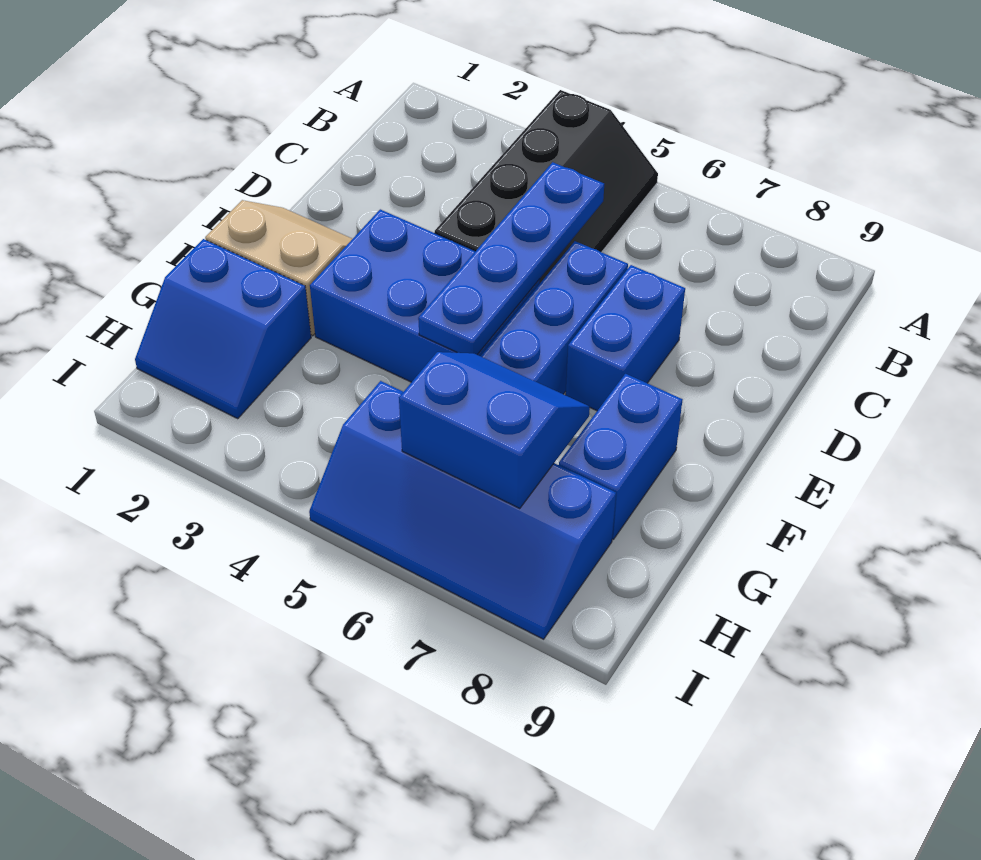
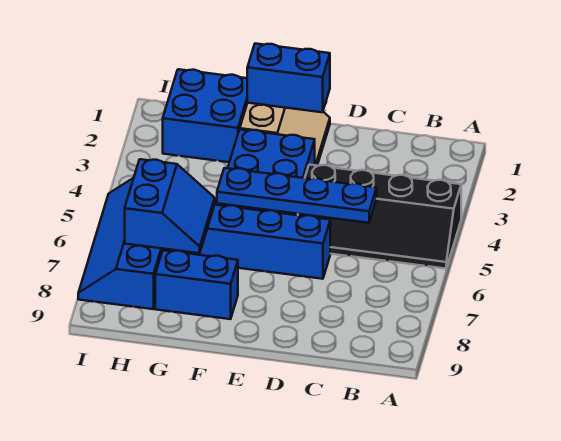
blue brick D7:E7 level 1 -> blue brick E1:F1 level 2
blue slope G1:H2 level 1 top G -> blue brick G1:H2 level 1

